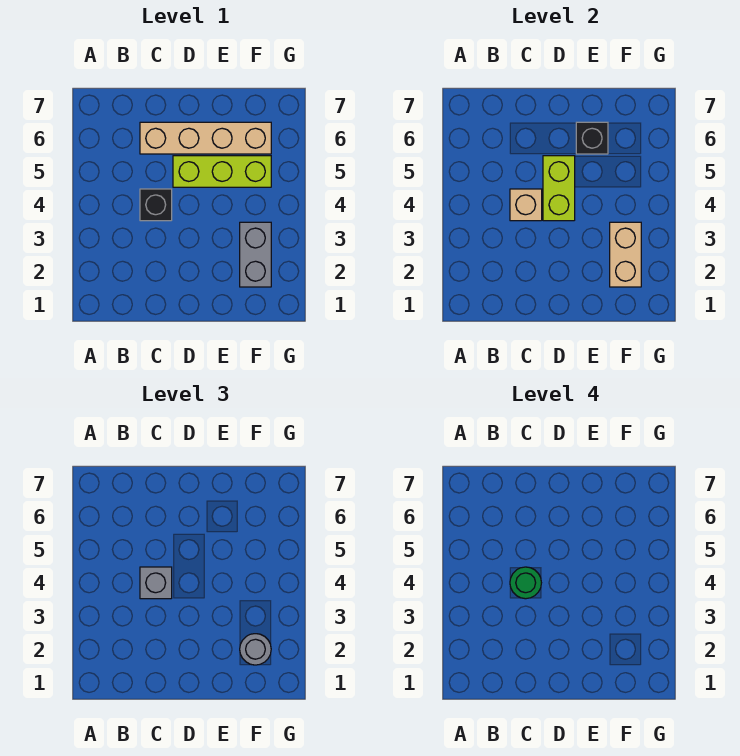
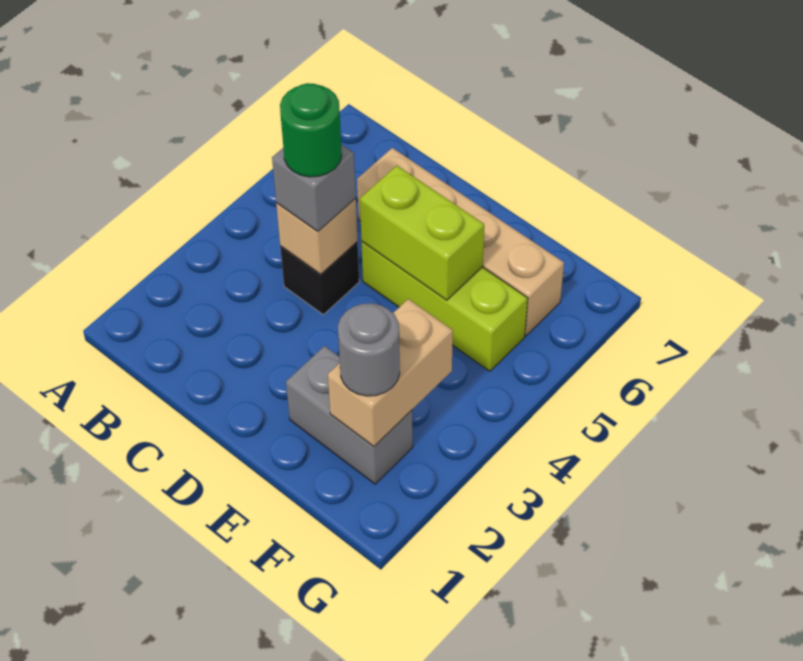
lime brick D4:D5 level 2 -> lime brick D5:E5 level 2
black brick E6 level 2 -> none
grey brick F2:F3 level 1 -> grey brick E2:F2 level 1

